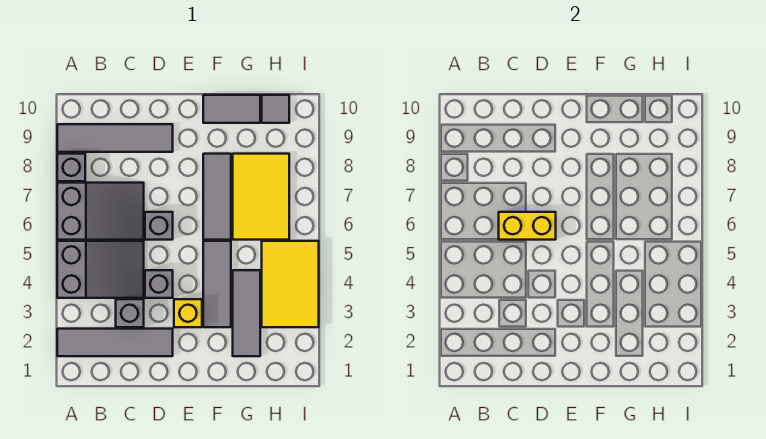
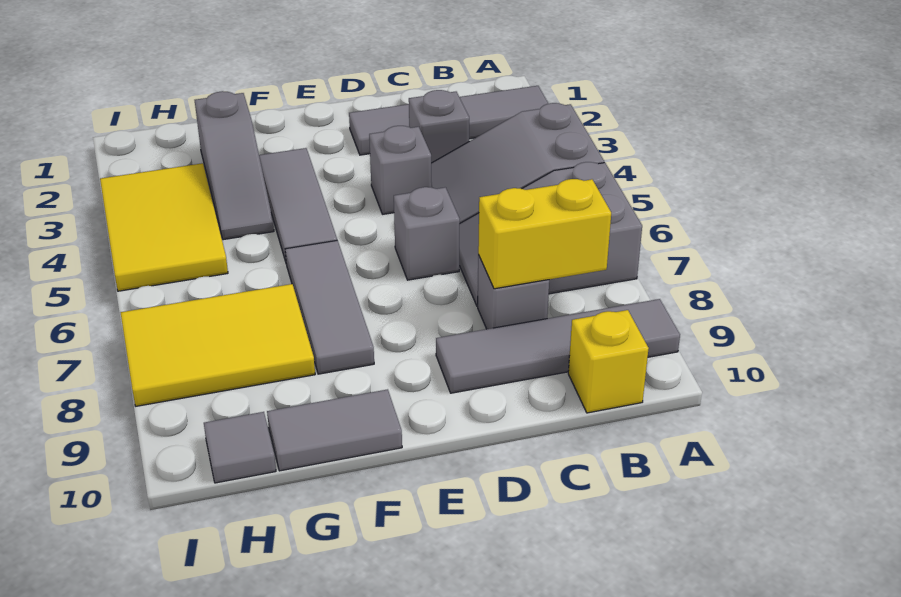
grey brick A8 level 1 -> grey brick C8 level 1
yellow brick C6:D6 level 2 -> yellow brick B8:C8 level 2
yellow brick E3 level 1 -> yellow brick B10 level 1
grey tile G2:G4 level 1 -> grey slope G2:G4 level 1 top 2
yellow tile G6:H8 level 1 -> yellow tile G7:I8 level 1

